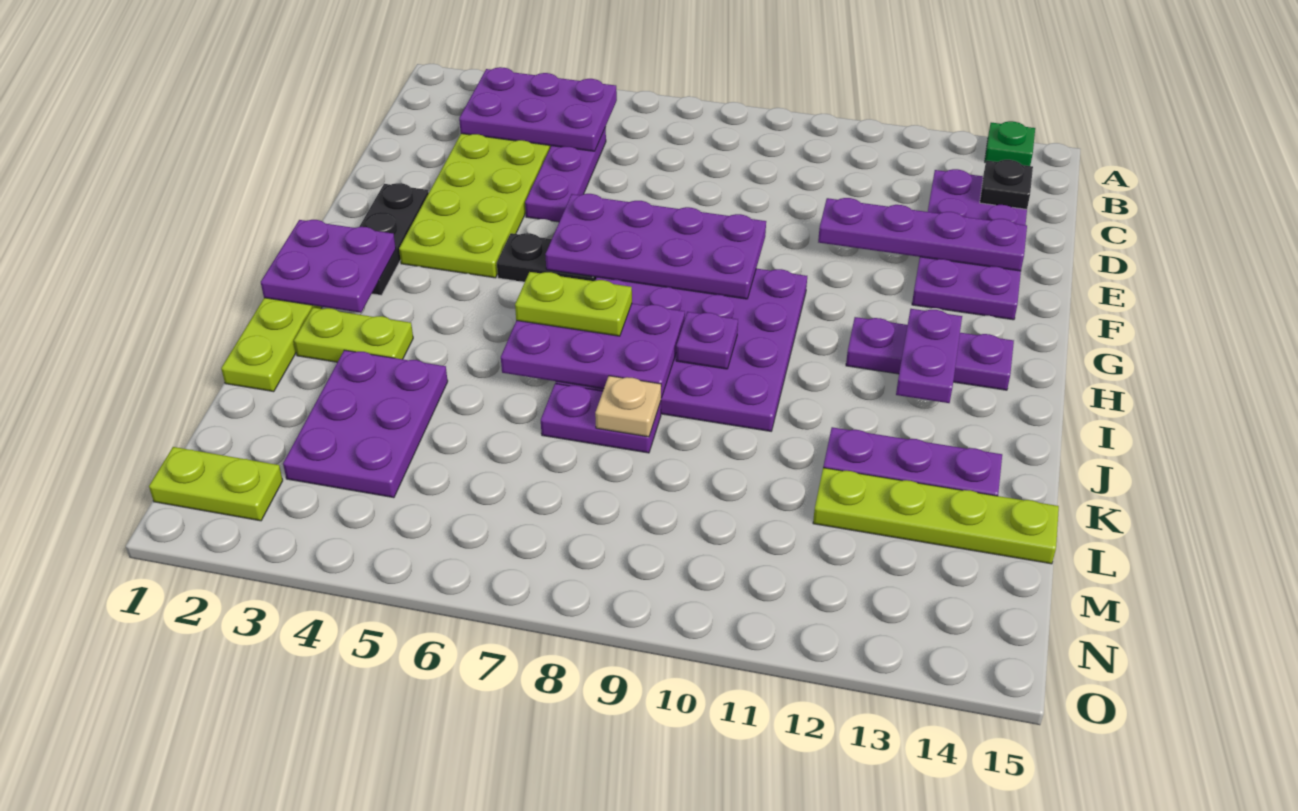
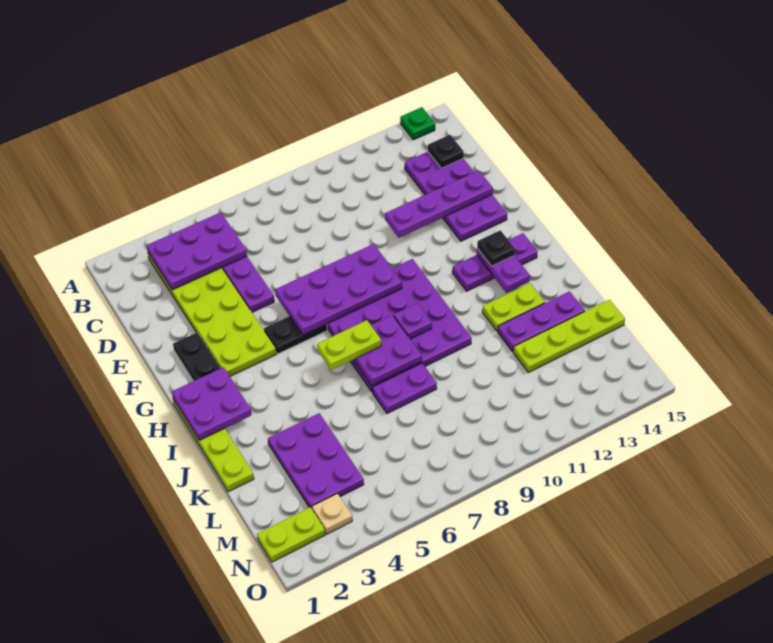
none -> black plate H13 level 3
purple plate I6:J8 level 2 -> purple plate I7:J8 level 2
lime plate J2:J3 level 1 -> lime plate J12:J13 level 1
tan plate K8 level 2 -> tan plate N3 level 1

